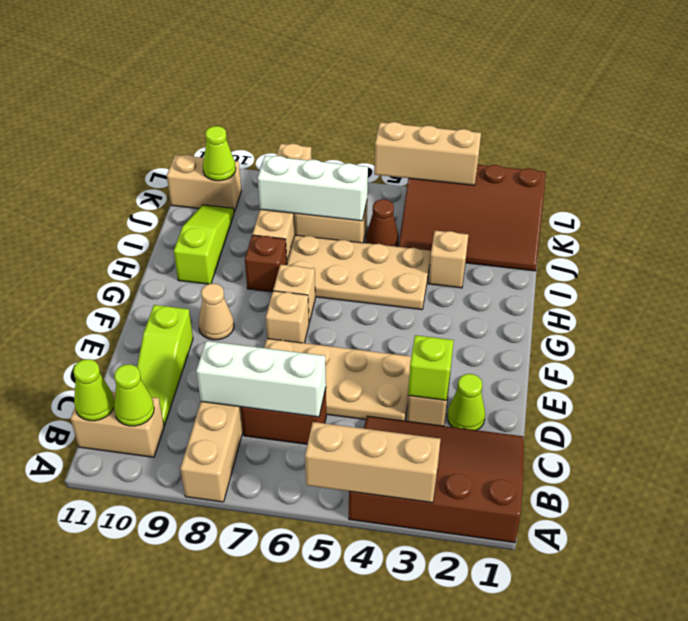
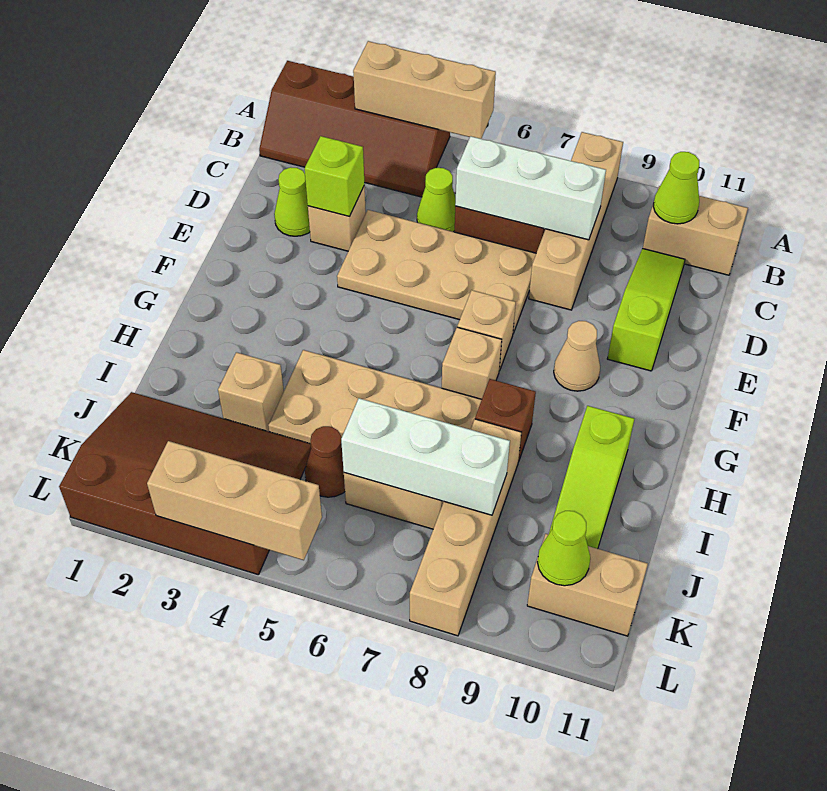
brown slope A1:C4 level 1 top A -> brown slope A1:B4 level 1 top A
lime cone B11 level 2 -> lime cone C5 level 1

